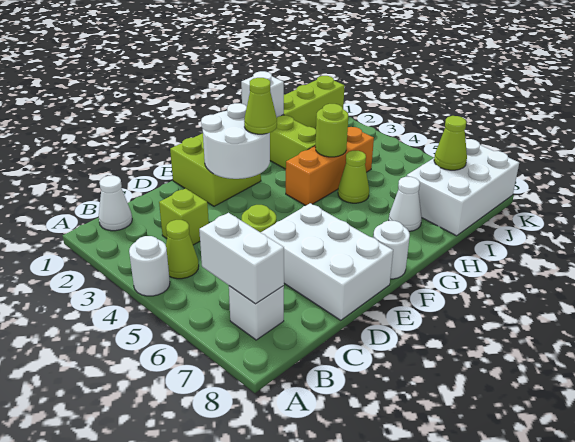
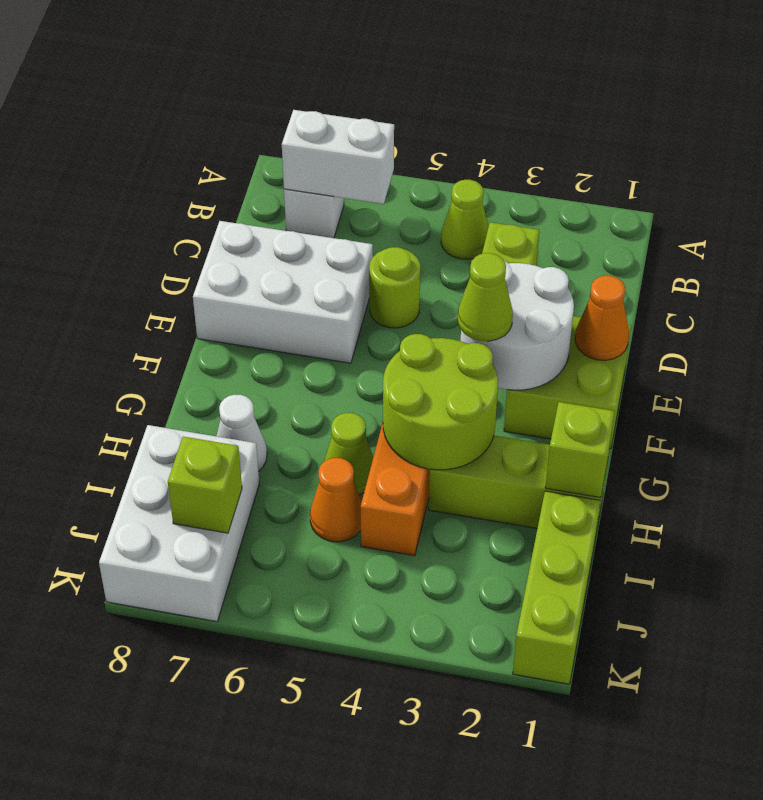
white round brick A4 level 1 -> none
white cone B1 level 1 -> none
none -> orange cone E1 level 2
white round brick F8 level 1 -> none
white brick H1 level 2 -> lime brick H1 level 2
lime round brick H4 level 2 -> lime round brick G3:H4 level 2
none -> orange cone I5 level 1
lime cone J7 level 2 -> lime brick J7 level 2

